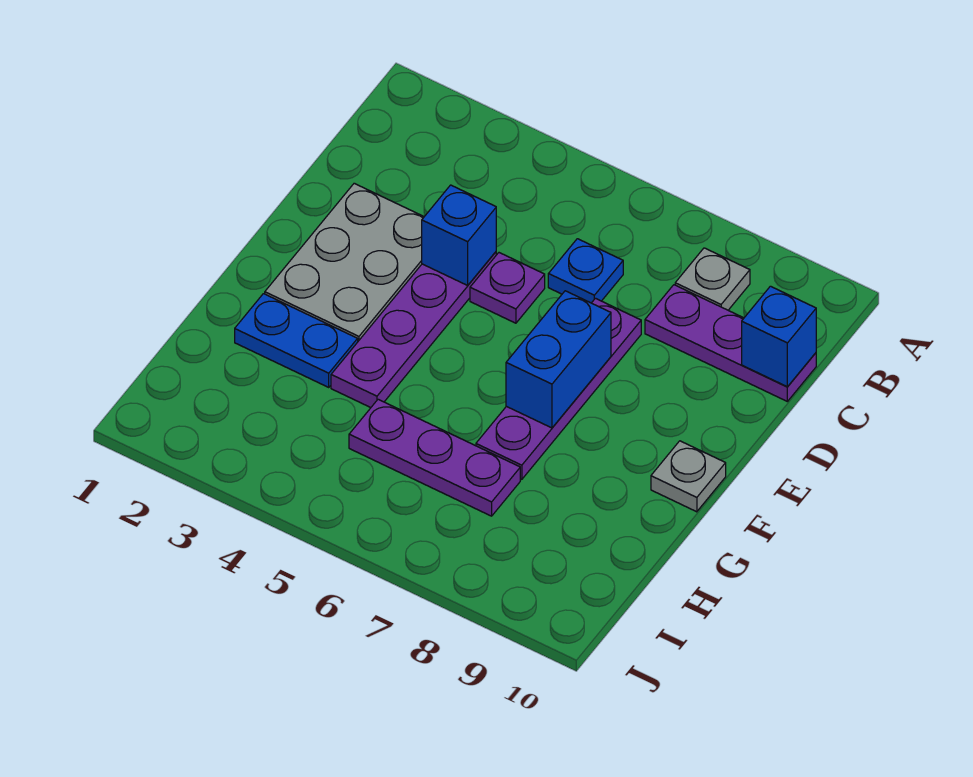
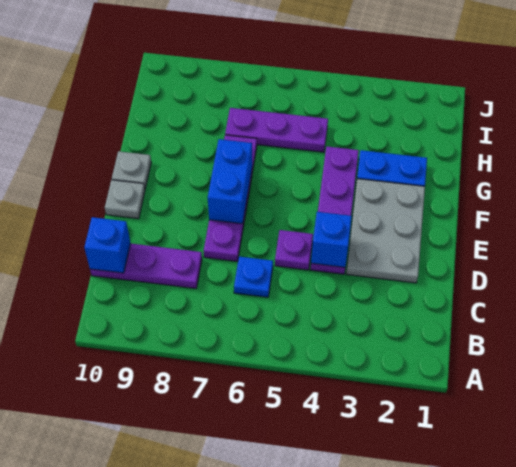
grey plate B8 level 1 -> grey plate E10 level 1

